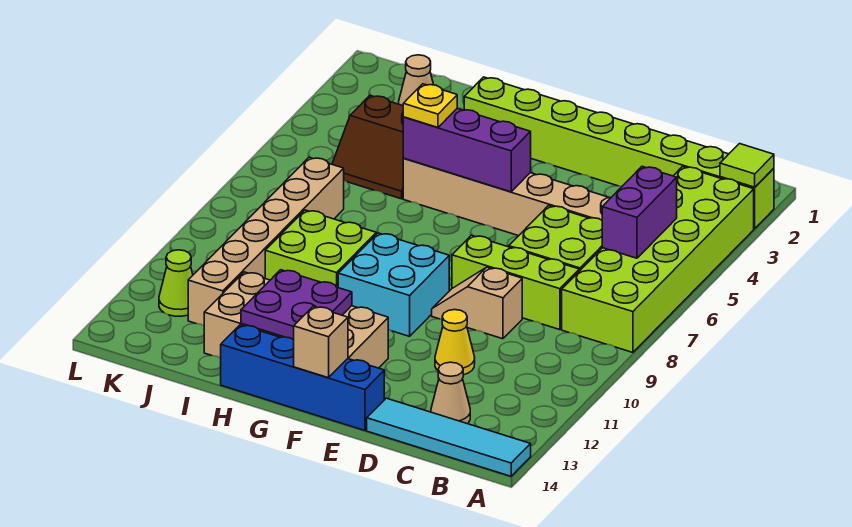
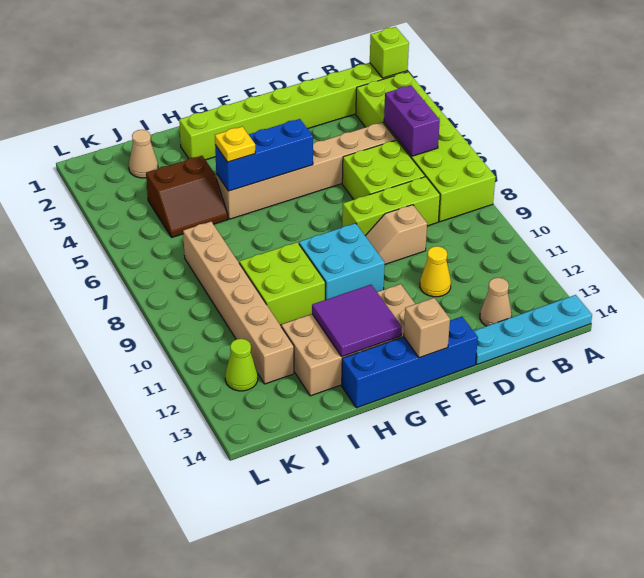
lime tile A2 level 2 -> lime brick A2 level 2
cyan tile A14:D14 level 1 -> cyan plate A14:D14 level 1
purple brick F5:H5 level 2 -> blue brick F5:H5 level 2
purple plate G12:H13 level 2 -> purple tile G12:H13 level 2

